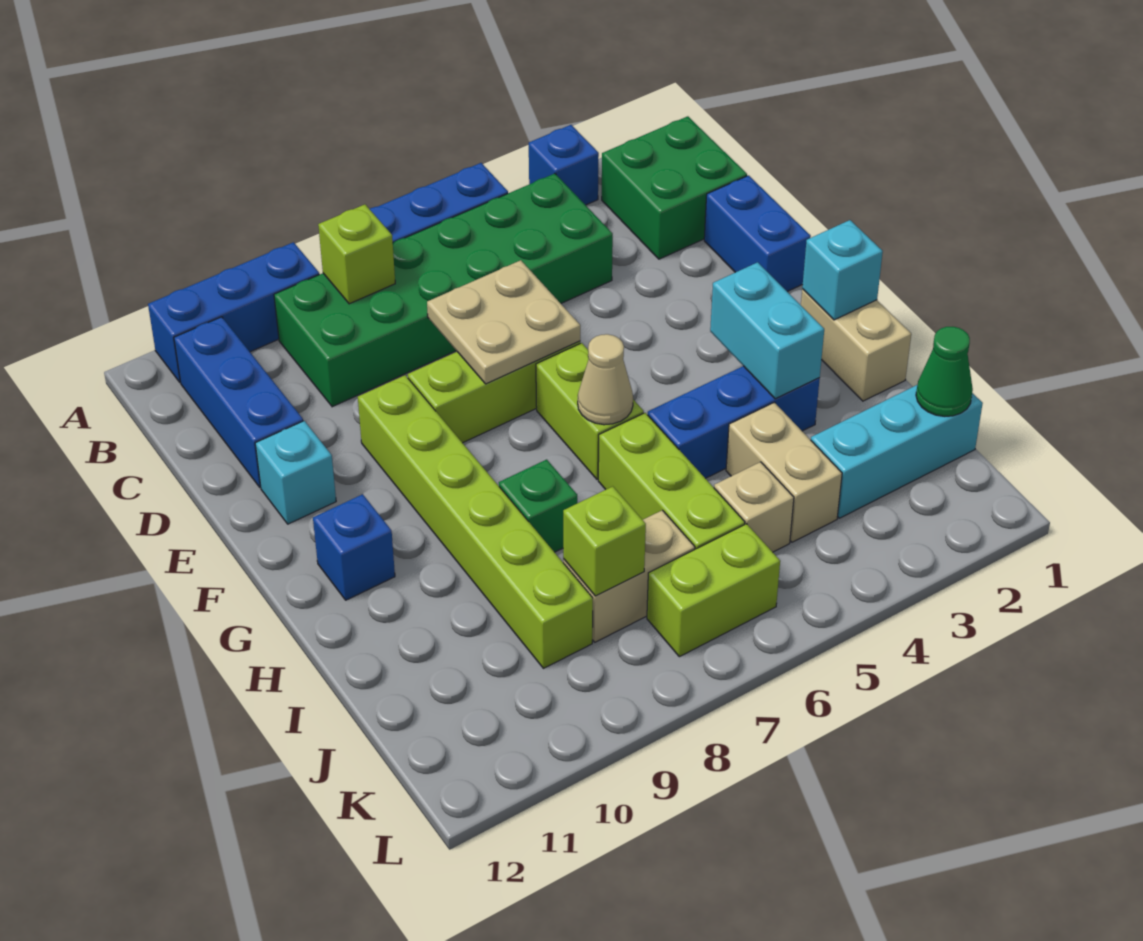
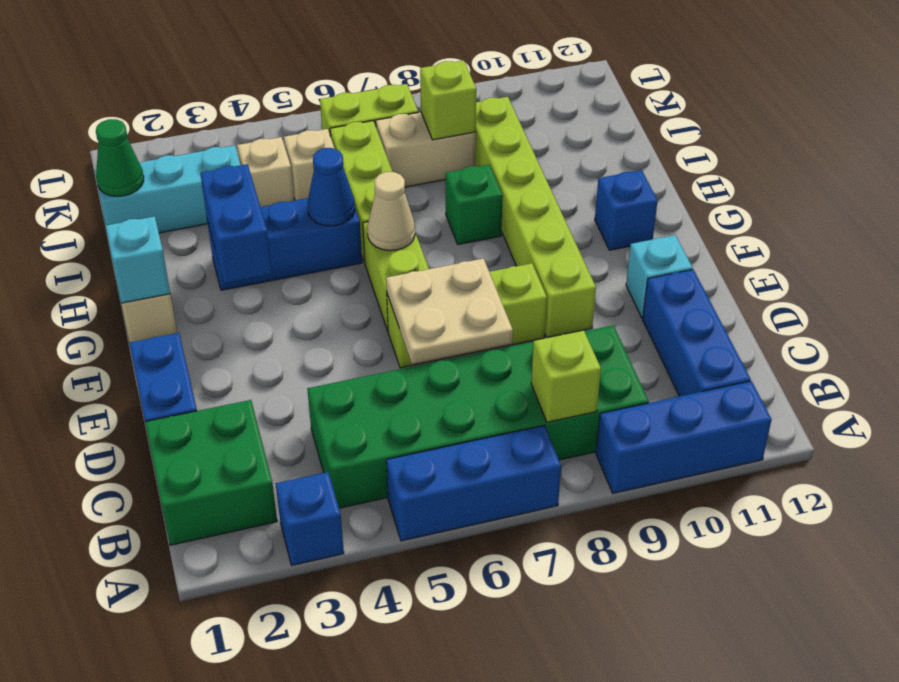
cyan brick G3:H3 level 2 -> blue brick G3:H3 level 2
none -> blue cone H5 level 2
tan brick I4:J4 level 1 -> tan brick J4 level 1

